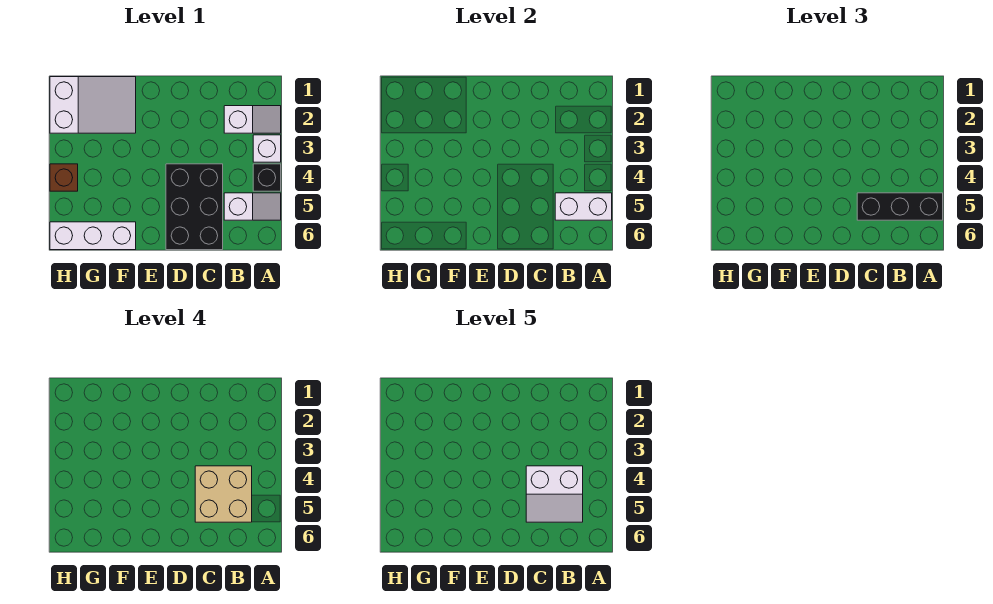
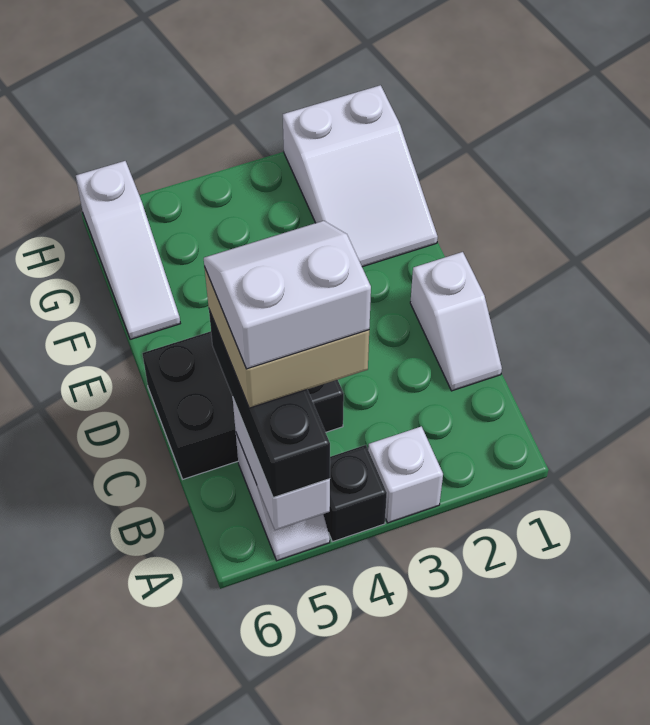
white slope A2:B2 level 1 top B -> white slope C1:D1 level 1 top D
white slope B4:C5 level 5 top 4 -> white slope B4:C5 level 5 top B
white brick F6:H6 level 1 -> white slope F6:H6 level 1 top H
brown brick H4 level 1 -> none

